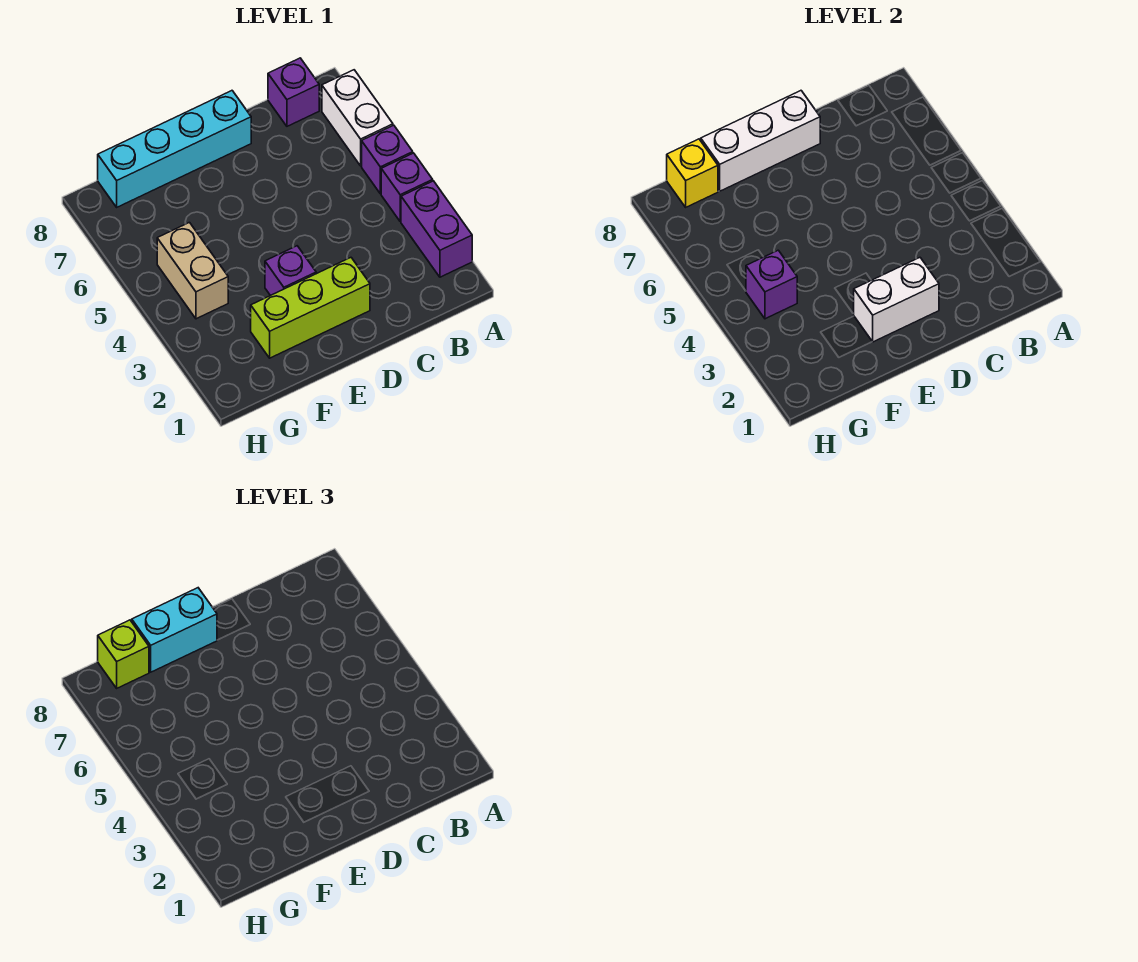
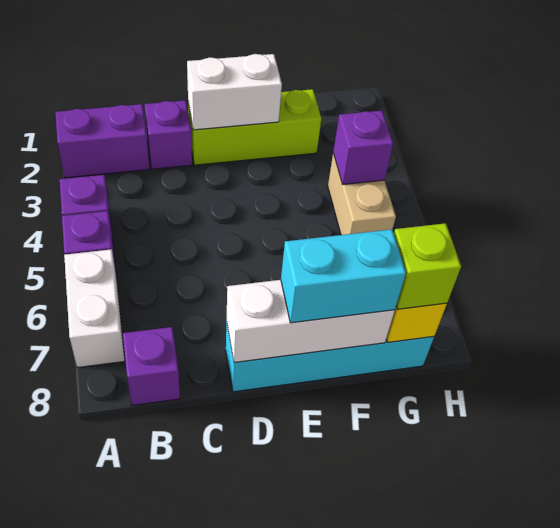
purple brick A2:A3 level 1 -> purple brick A2:B2 level 1
purple brick E3 level 1 -> purple brick C2 level 1

